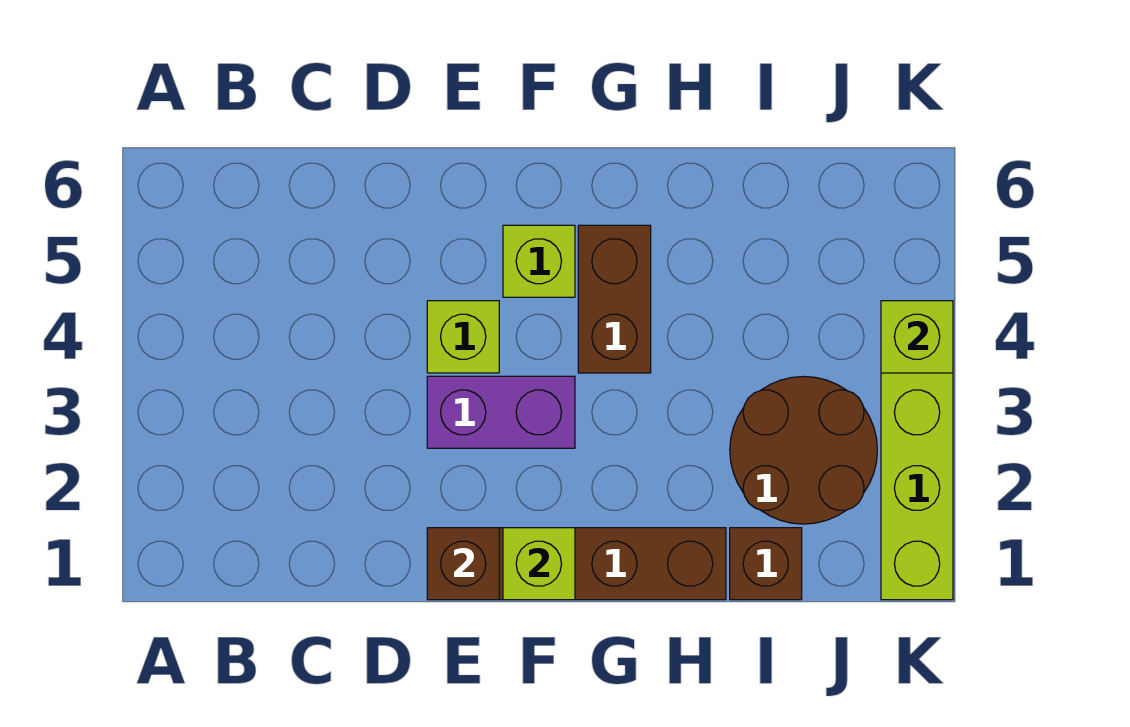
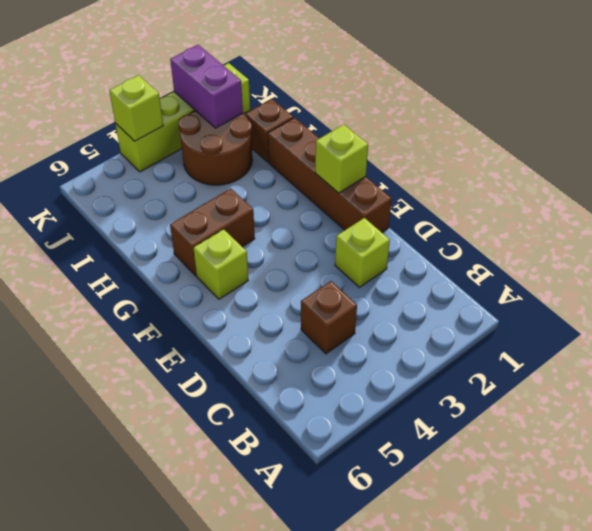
brown brick E1 level 2 -> brown brick C4 level 1
purple brick E3:F3 level 1 -> purple brick J2:K2 level 2
lime brick E4 level 1 -> lime brick D2 level 1

